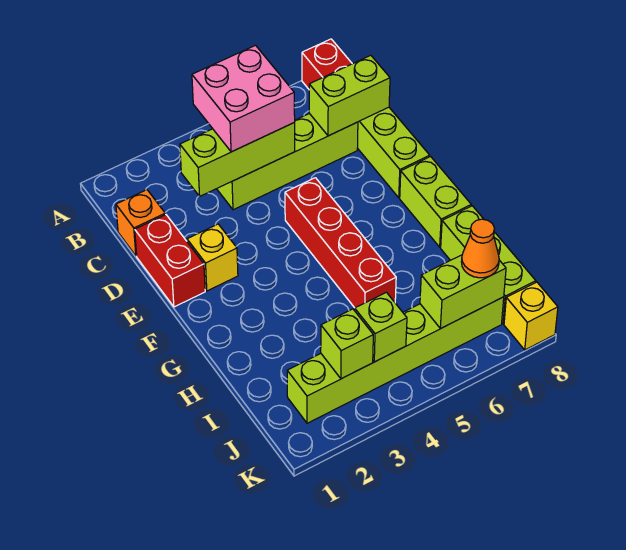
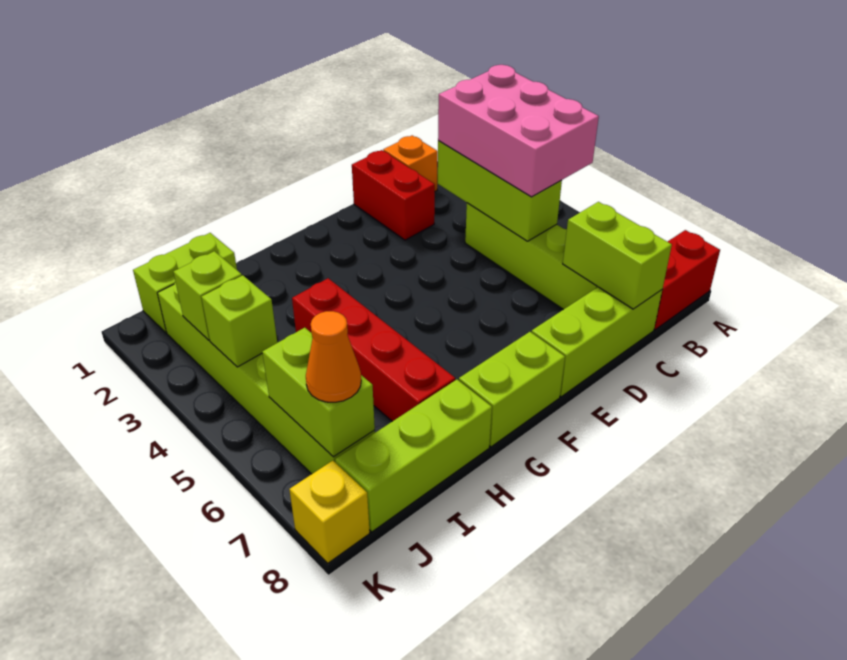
pink brick B4:C5 level 3 -> pink brick B3:C5 level 3
red brick D1:E1 level 1 -> red brick D1:D2 level 1
yellow brick E2 level 1 -> none
red brick E5:H5 level 1 -> red brick H4:H7 level 1
none -> lime brick I1:J1 level 1

